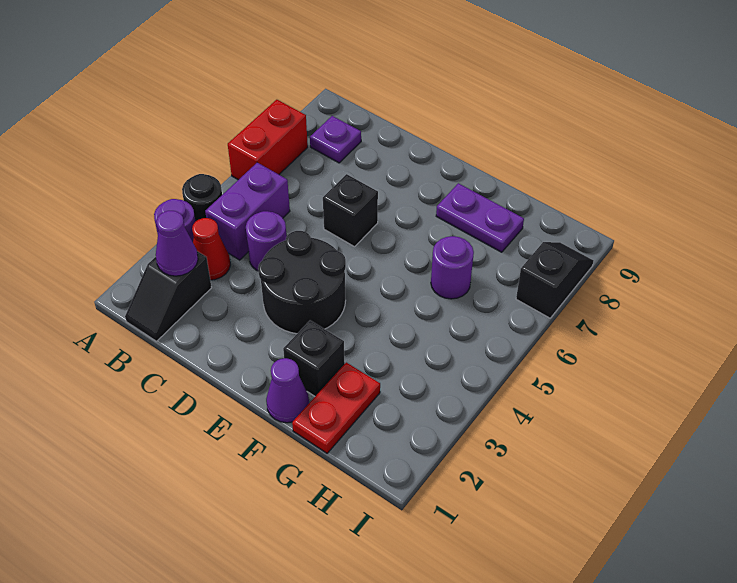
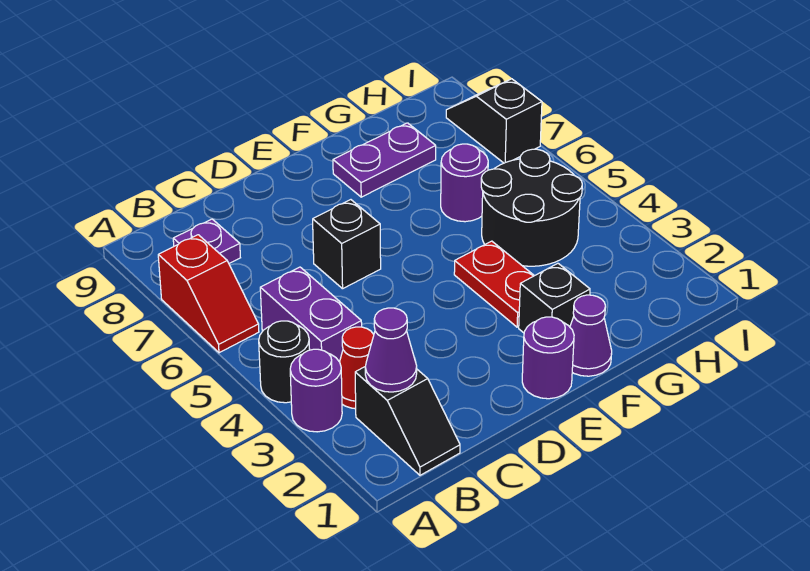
red brick A6:A7 level 1 -> red slope A6:A7 level 1 top 7
purple round brick C4 level 1 -> purple round brick E1 level 1
black round brick D3:E4 level 1 -> black round brick G4:H5 level 1
red plate G1:G2 level 1 -> red plate F3:F4 level 1

